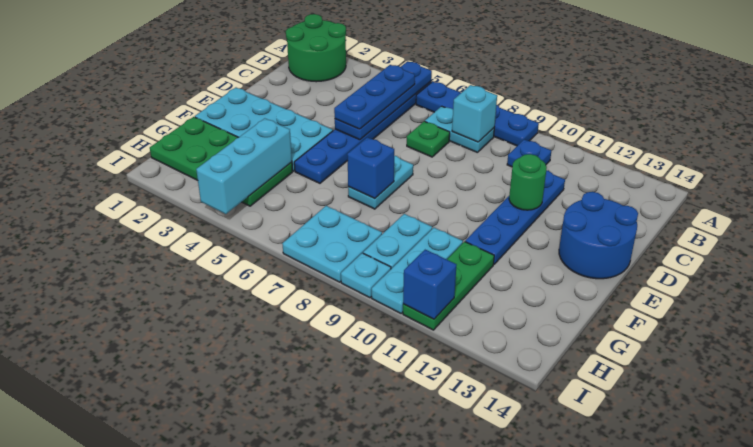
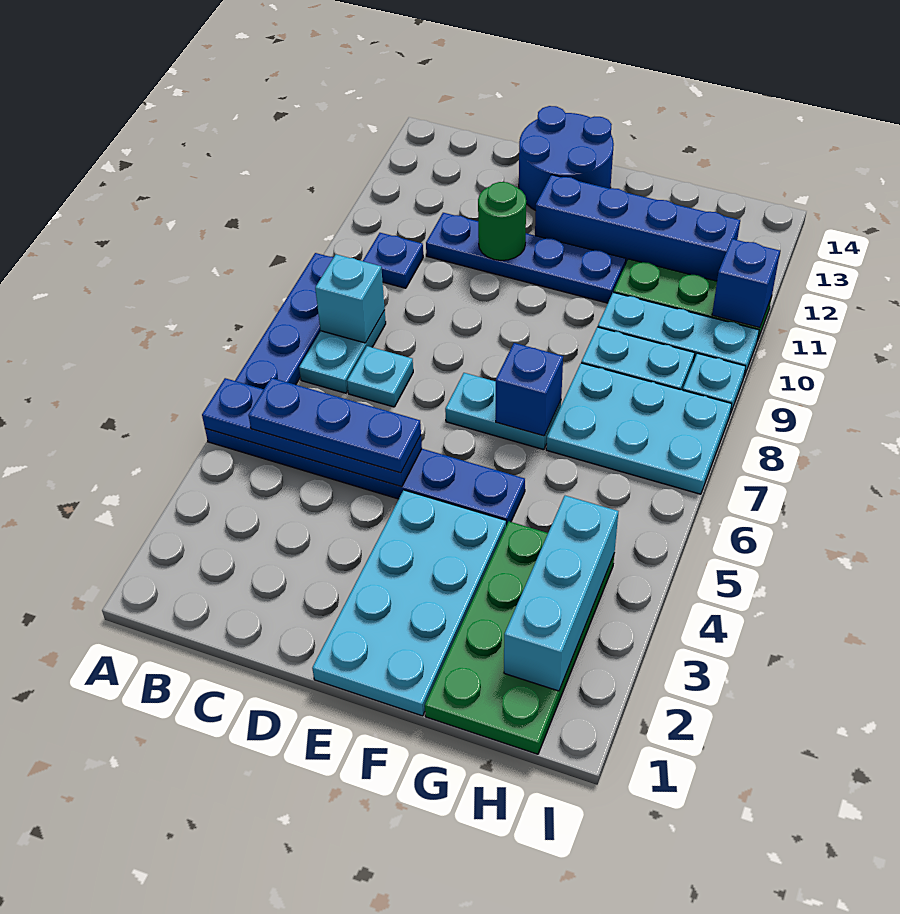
green round brick A1:B2 level 1 -> none
green plate C7 level 1 -> cyan plate C7 level 1
none -> blue brick E12:H12 level 1
cyan brick G4:I4 level 2 -> cyan brick H2:H4 level 2
cyan plate H7:I8 level 1 -> cyan plate G7:I8 level 1

